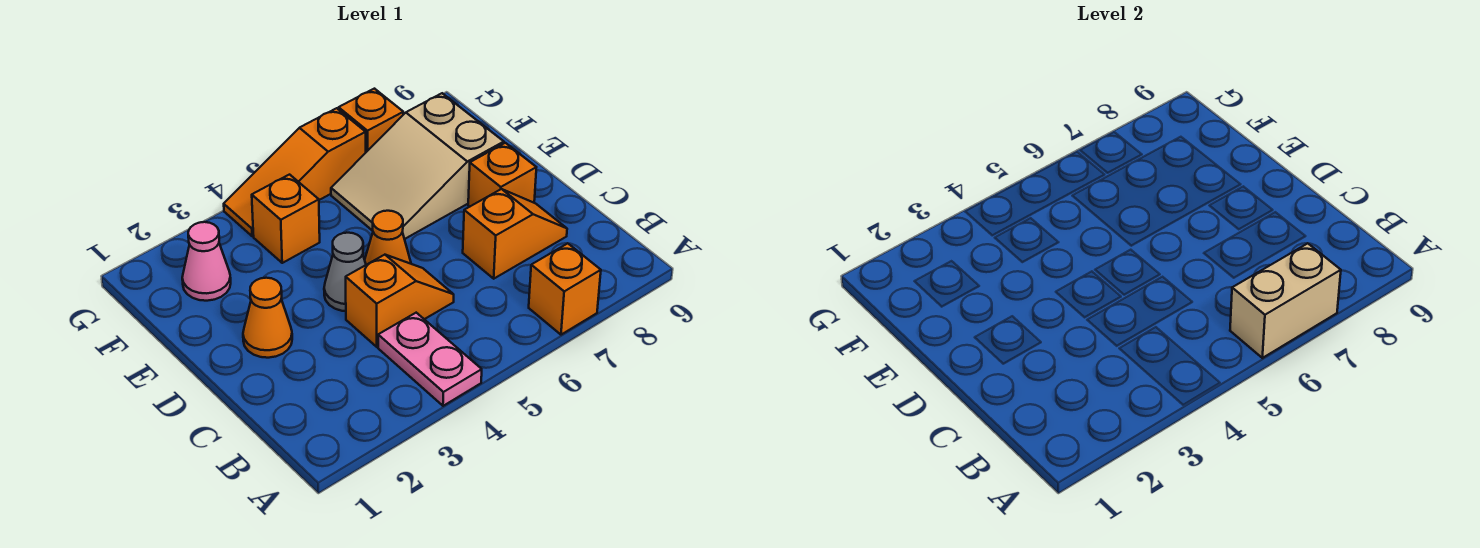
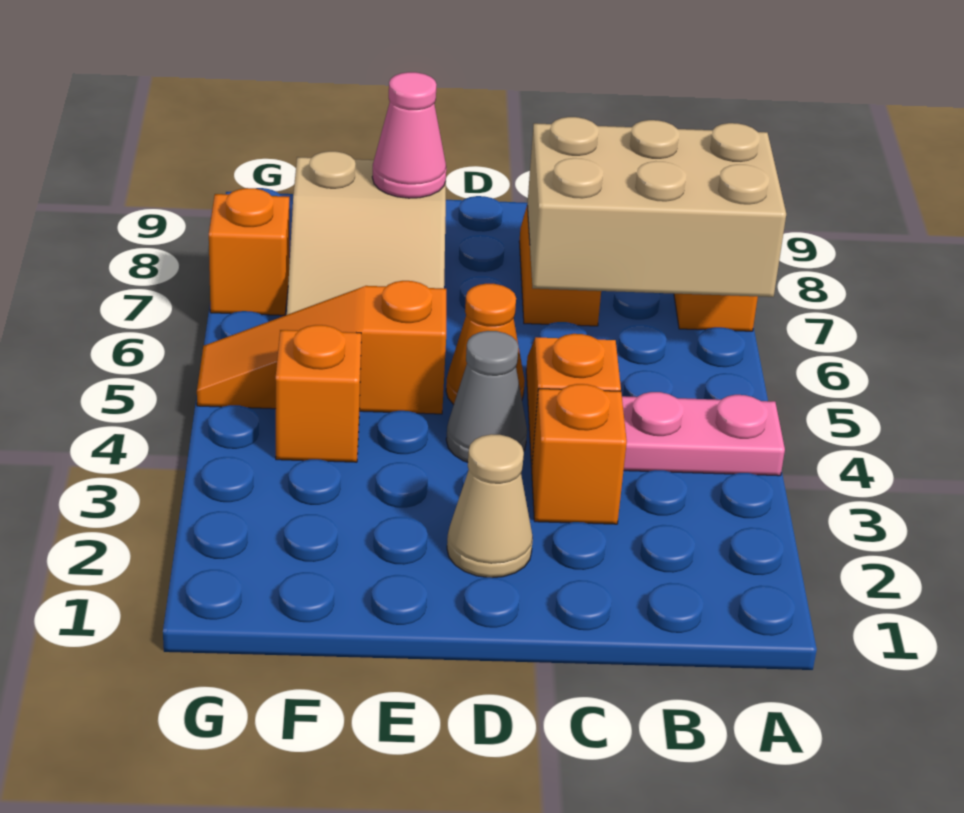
tan brick A6:A7 level 2 -> tan brick A6:C7 level 2
orange cone D2 level 1 -> tan cone D2 level 1
orange brick D8 level 1 -> orange brick C3 level 1
pink cone F2 level 1 -> pink cone E8 level 2
orange slope G4:G6 level 1 top 6 -> orange slope E5:G5 level 1 top E

